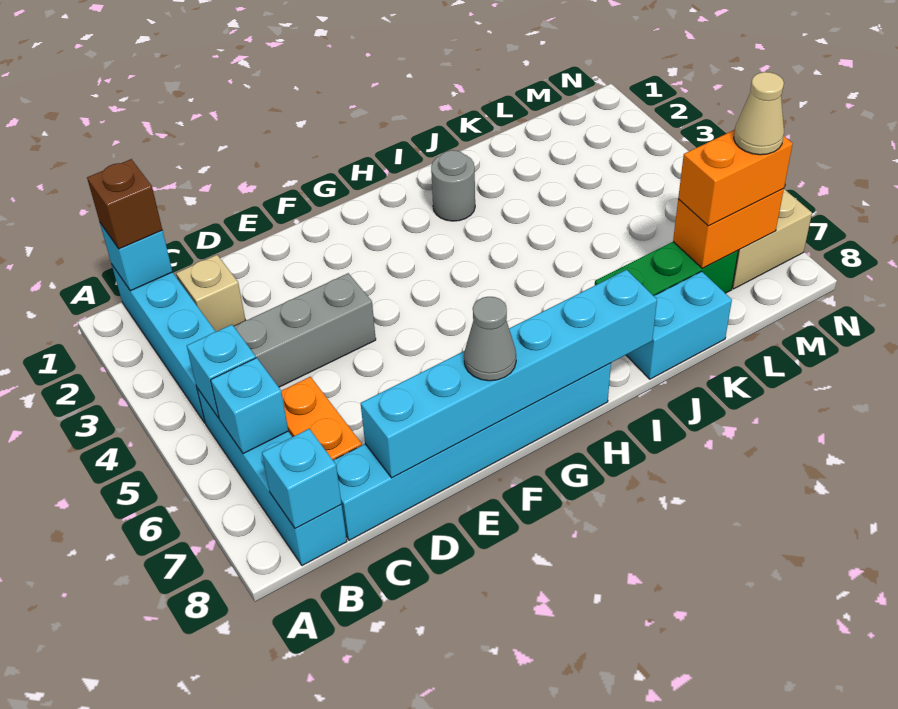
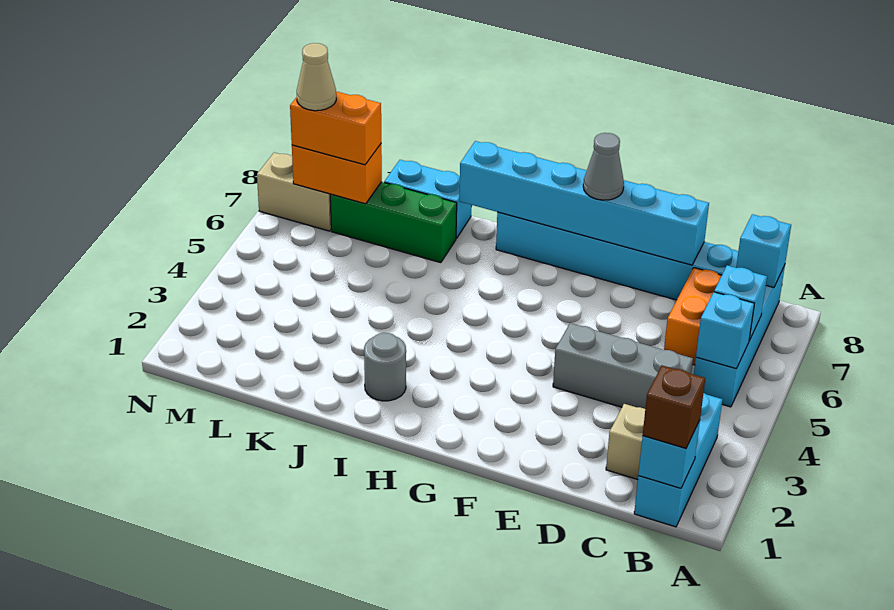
cyan brick B1:B4 level 1 -> cyan brick B1:B3 level 1

